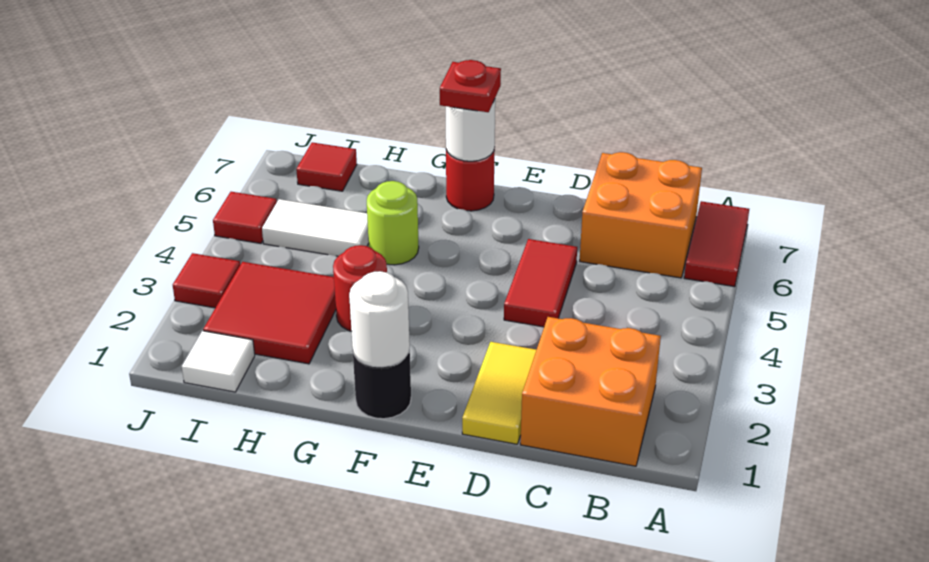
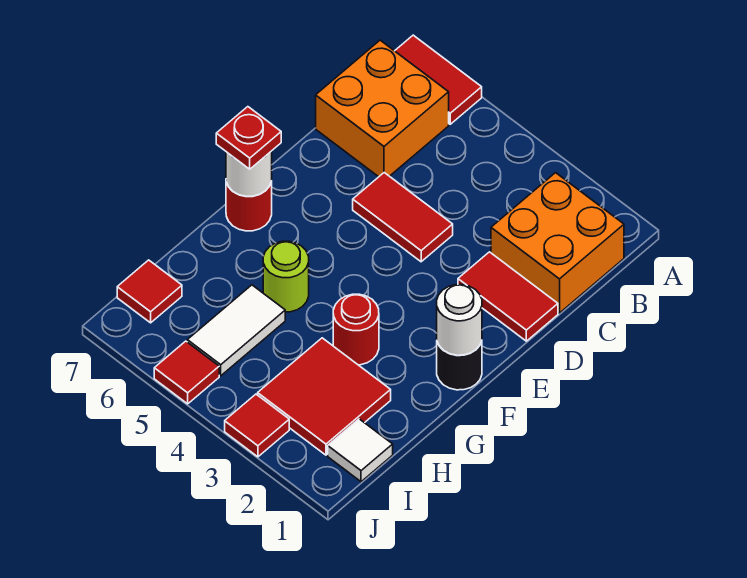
yellow tile D1:D2 level 1 -> red tile D1:D2 level 1

